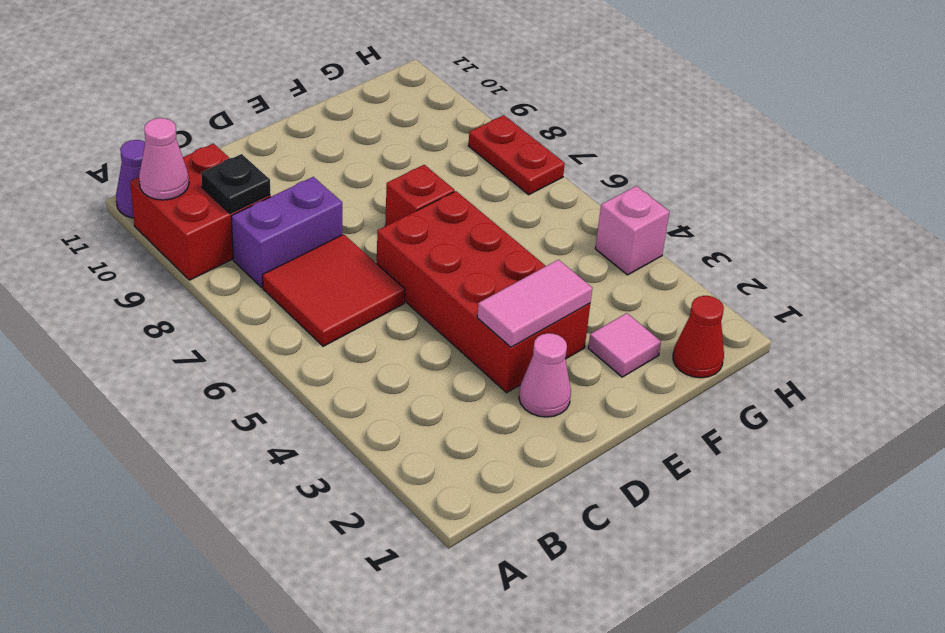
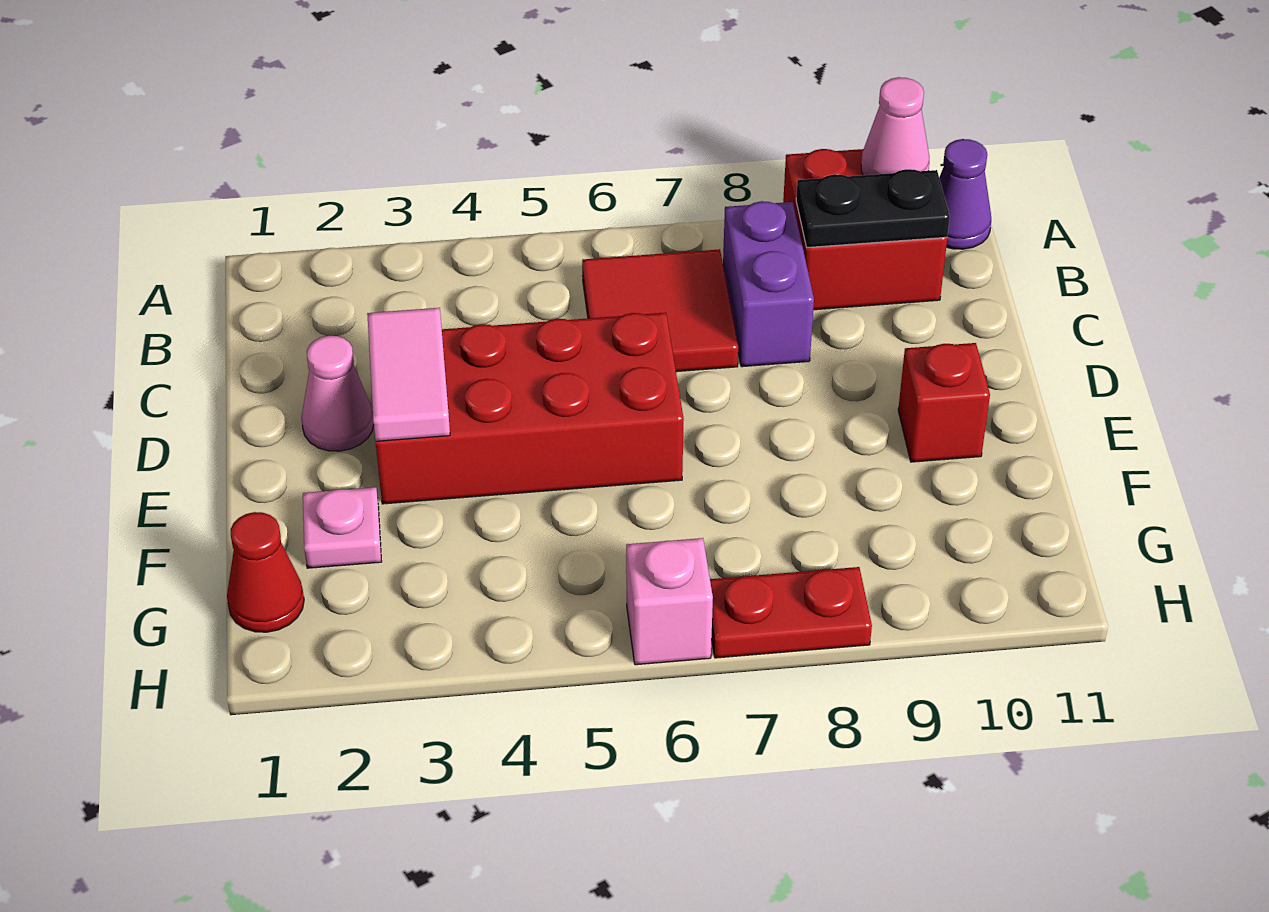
black plate B9 level 2 -> black plate B9:B10 level 2
red brick E7 level 1 -> red brick E10 level 1
pink tile F2 level 1 -> pink plate F2 level 1
pink brick H4 level 1 -> pink brick H6 level 1

